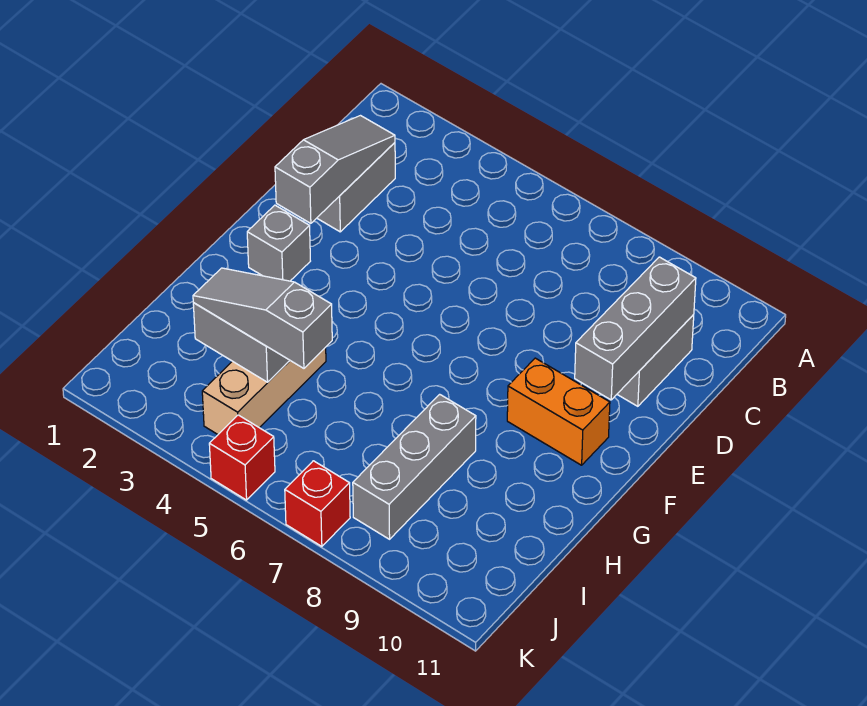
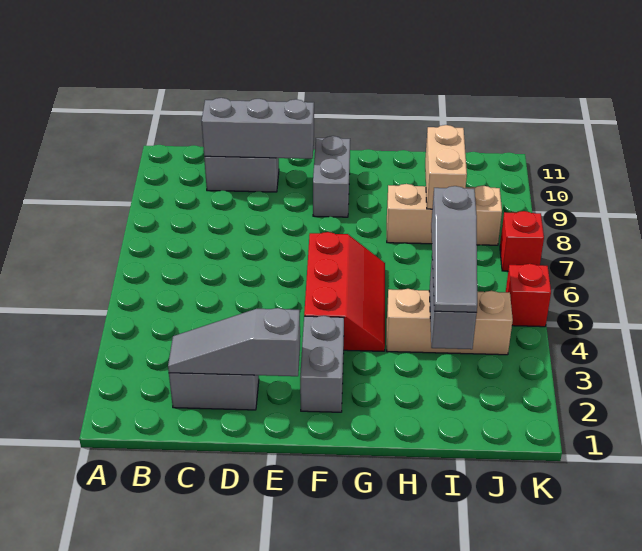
grey brick F2 level 1 -> grey brick F2:F3 level 1
none -> red slope F4:G6 level 1 top F
orange brick F9:F10 level 1 -> grey brick F9:F10 level 1
grey brick H8:J8 level 1 -> tan brick H8:J8 level 1
none -> tan brick I8:I9 level 2

